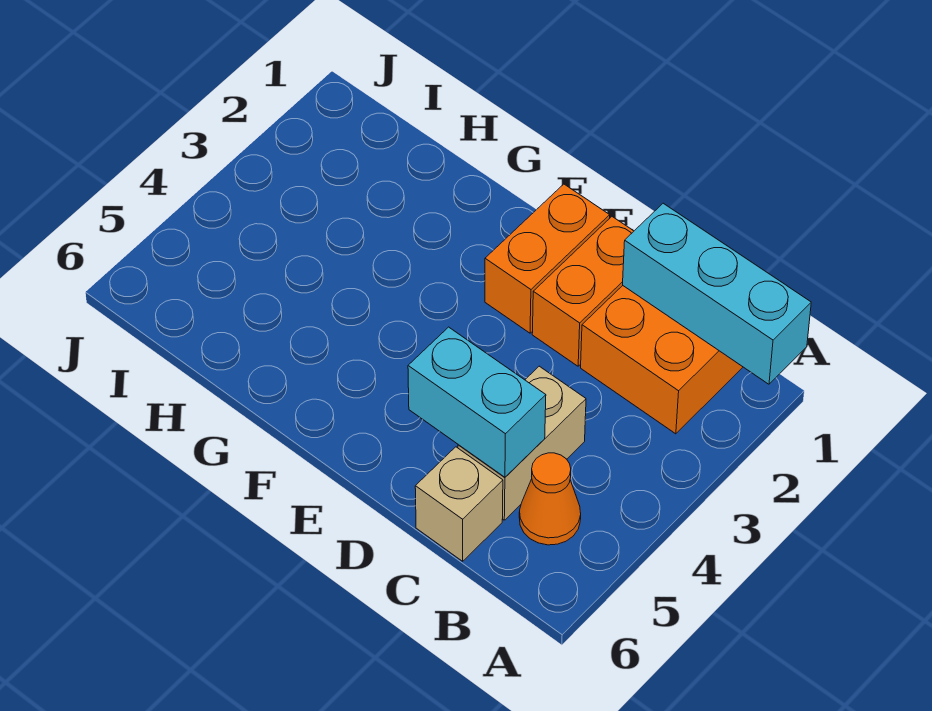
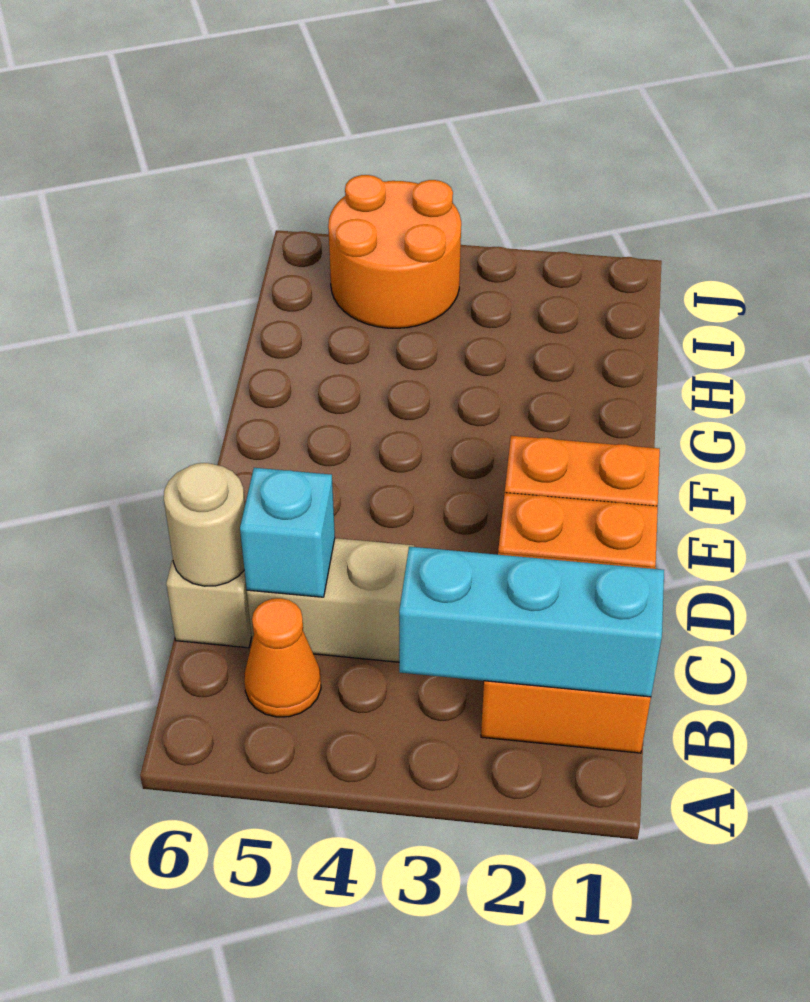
cyan brick A1:C1 level 2 -> cyan brick B1:B3 level 2
cyan brick C5:D5 level 2 -> cyan brick C5 level 2
none -> tan round brick C6 level 2
none -> orange round brick I4:J5 level 1

